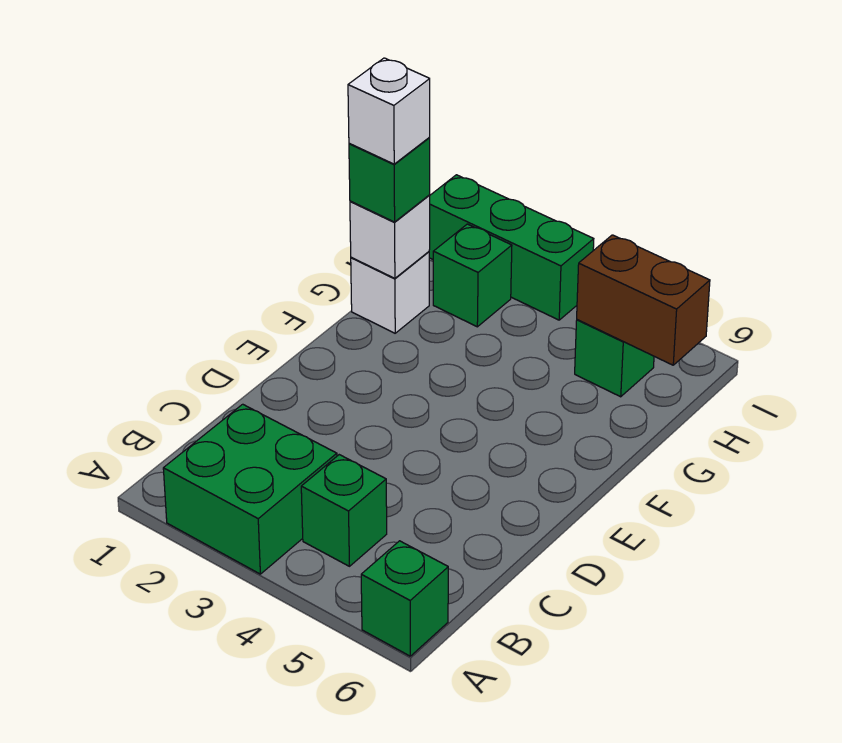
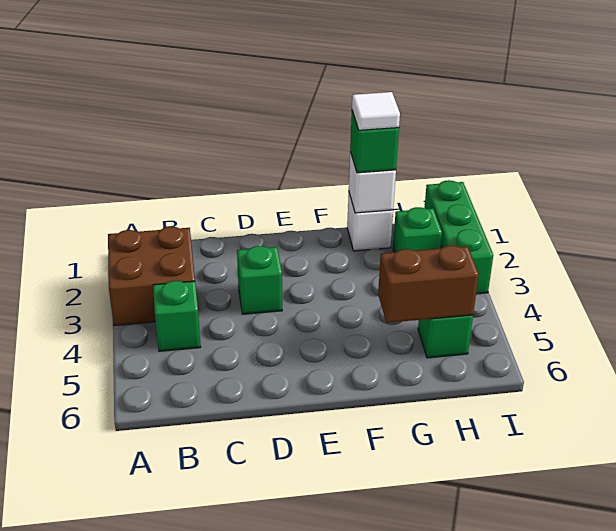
green brick A2:B3 level 1 -> brown brick A2:B3 level 1
green brick A6 level 1 -> green brick D3 level 1
white brick G1 level 4 -> white tile G1 level 4
brown brick H5:H6 level 2 -> brown brick G5:H5 level 2

